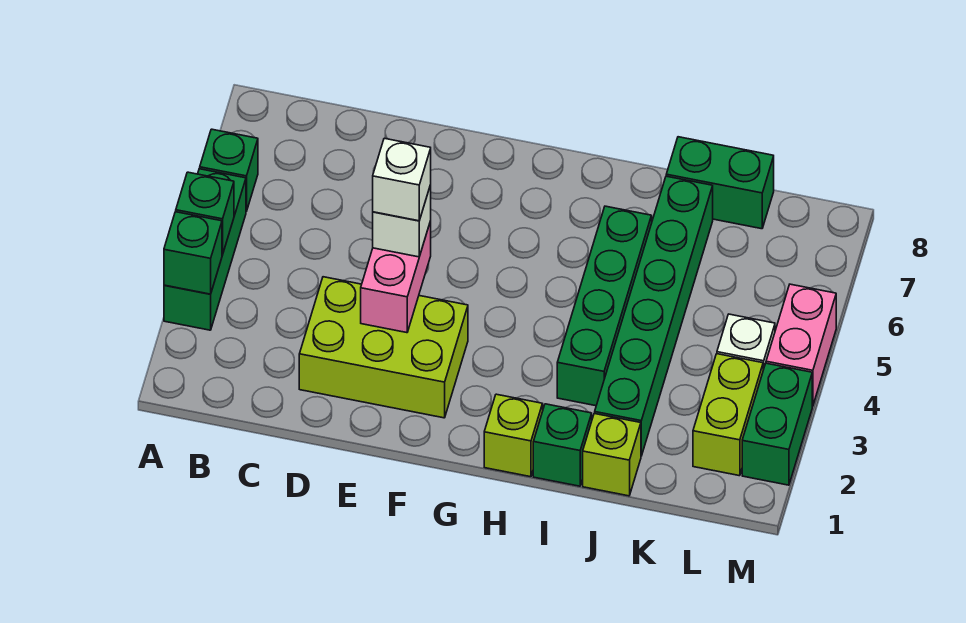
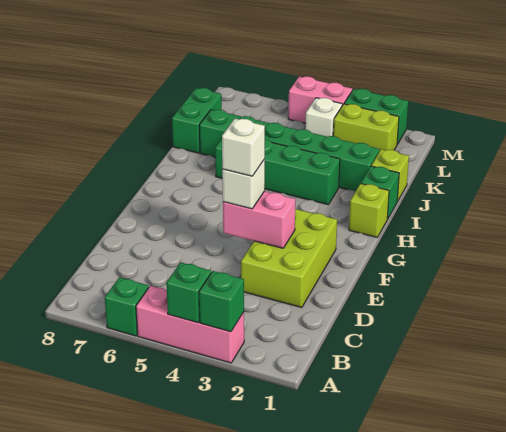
green brick A3:A5 level 1 -> pink brick A3:A5 level 1

